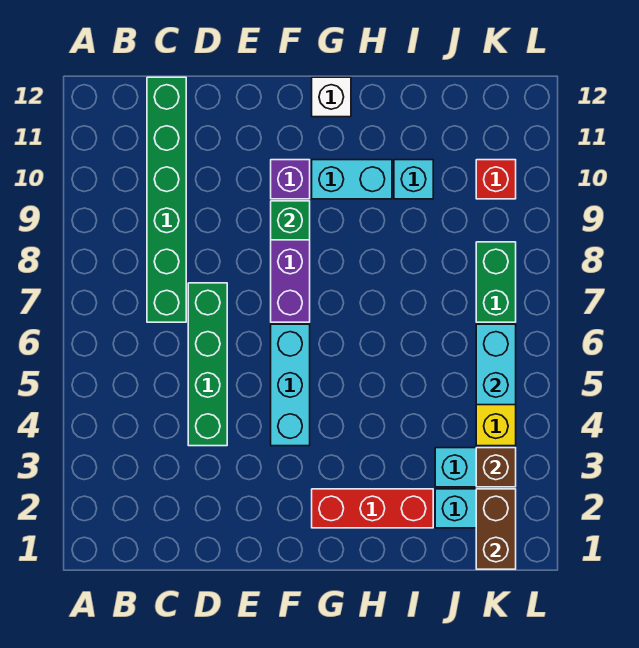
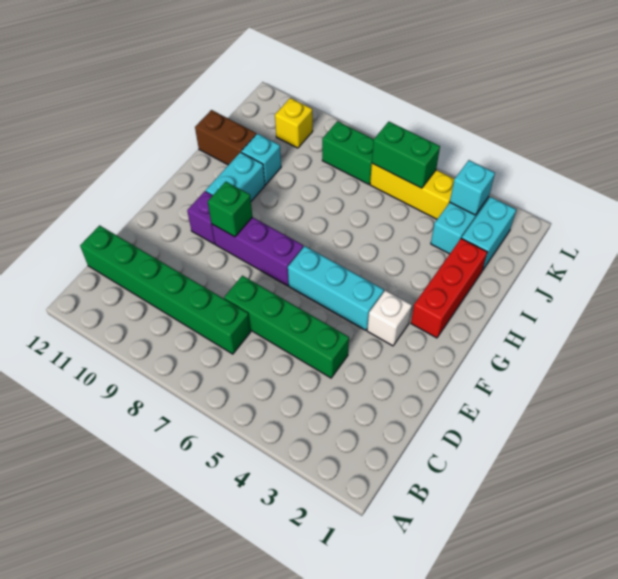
white brick G12 level 1 -> white brick F3 level 1
brown brick K1:K2 level 2 -> brown brick I11:I12 level 1
brown brick K3 level 2 -> cyan brick K3 level 2
cyan brick K5:K6 level 2 -> green brick K5:K6 level 2
red brick K10 level 1 -> yellow brick K10 level 1

